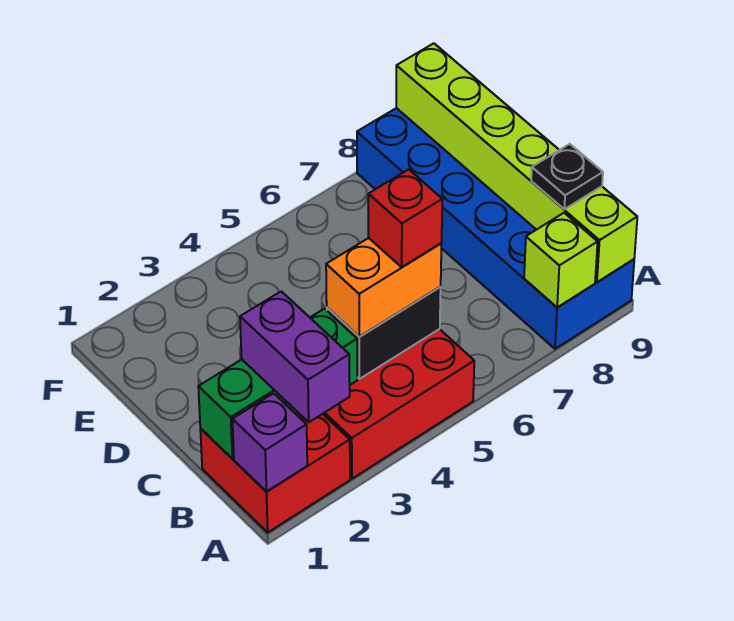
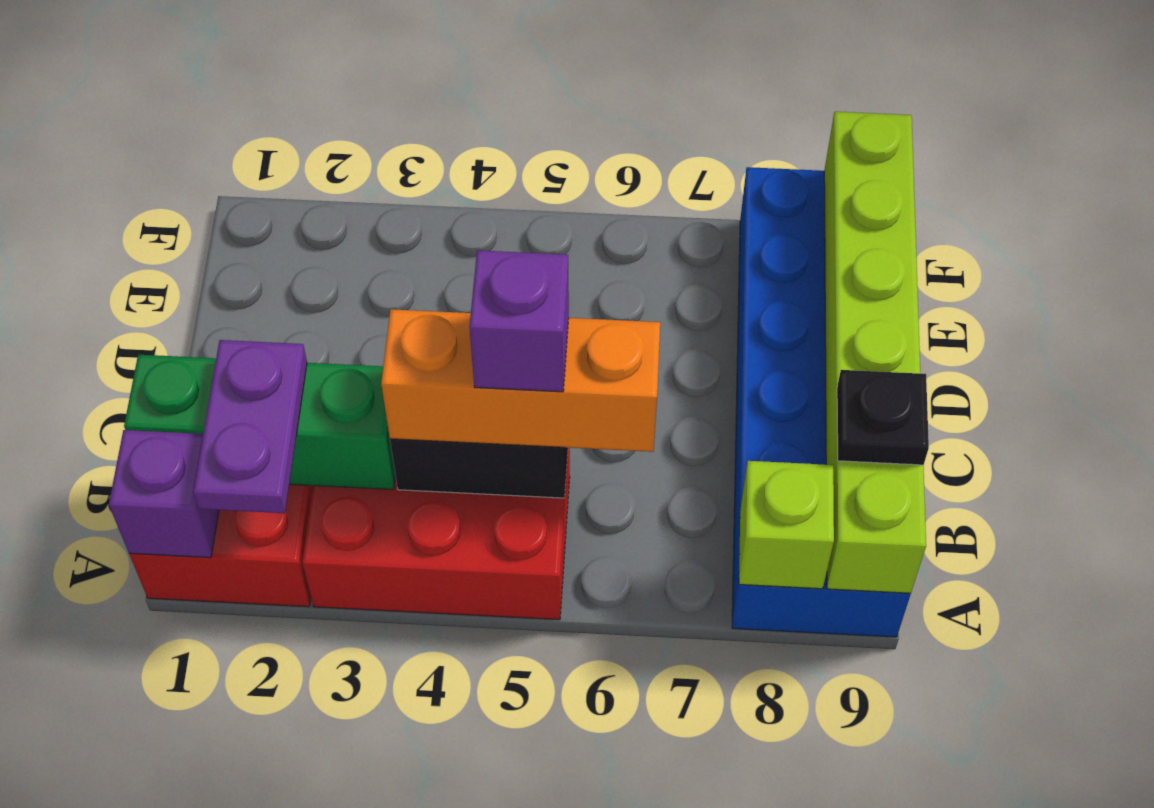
purple brick A2:B2 level 3 -> purple plate A2:B2 level 3
orange brick B4:B5 level 3 -> orange brick B4:B6 level 3
red brick B5 level 4 -> purple brick B5 level 4

